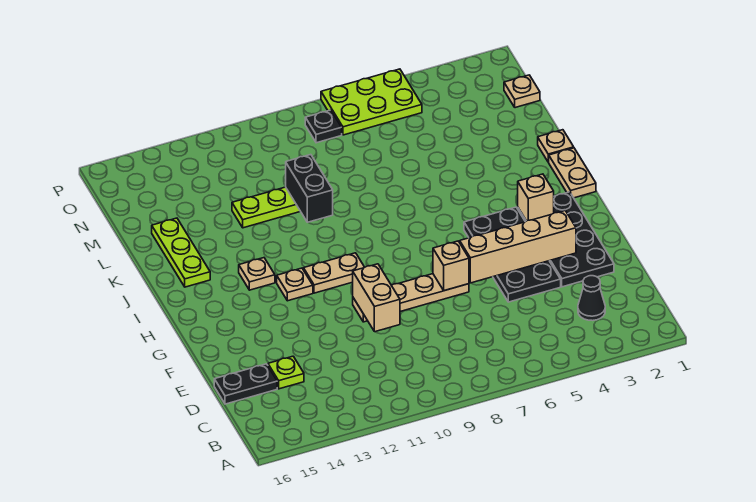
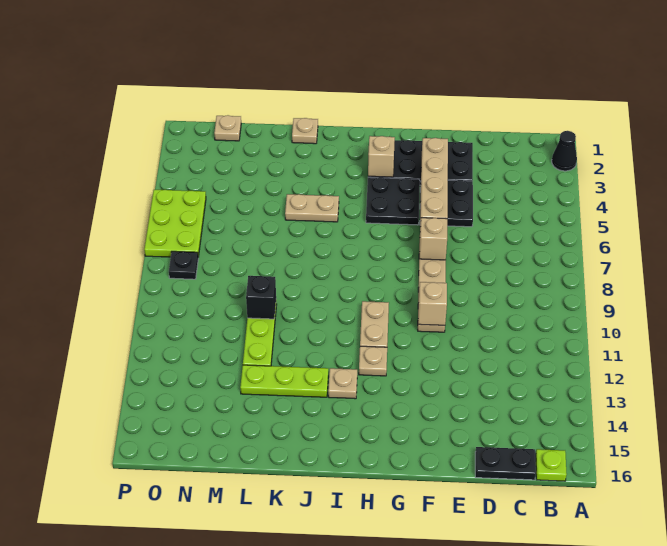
black cone C3 level 1 -> black cone A2 level 1
lime plate D14 level 1 -> lime plate B16 level 1
black plate D15:D16 level 1 -> black plate C16:D16 level 1
tan brick E10:F10 level 2 -> tan brick F10 level 2
tan plate I1:J1 level 1 -> tan plate J5:K5 level 1
lime plate J15:L15 level 1 -> lime plate J13:L13 level 1
black brick K10:L10 level 2 -> black brick L10 level 2

